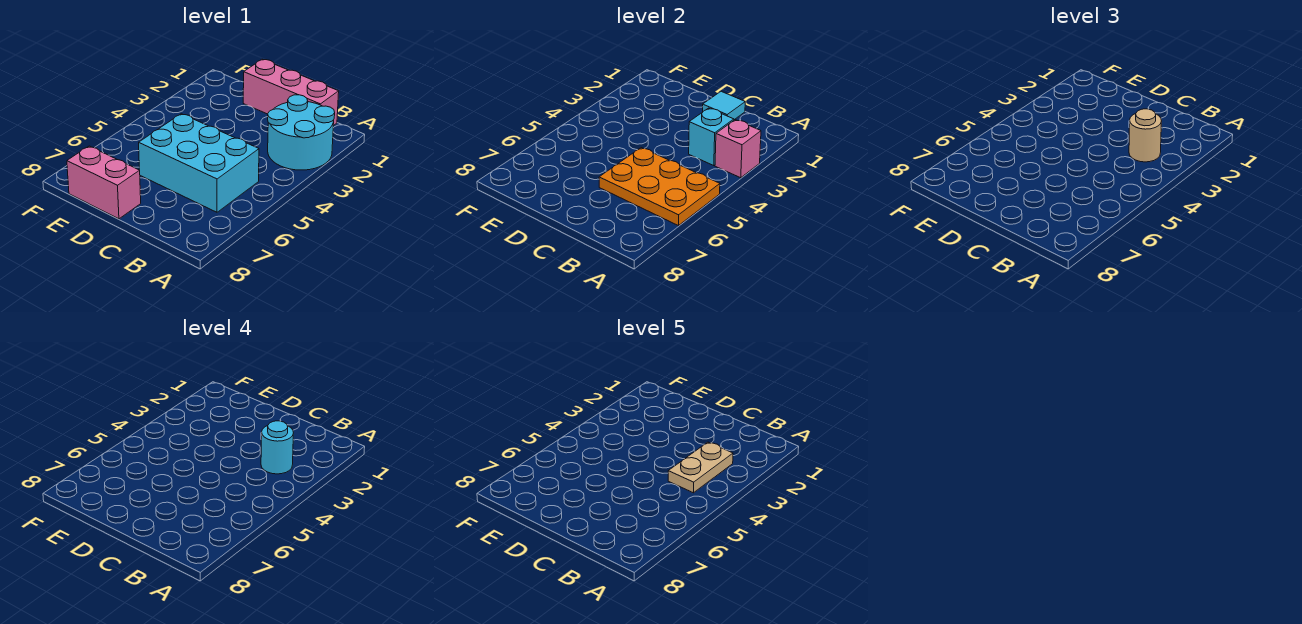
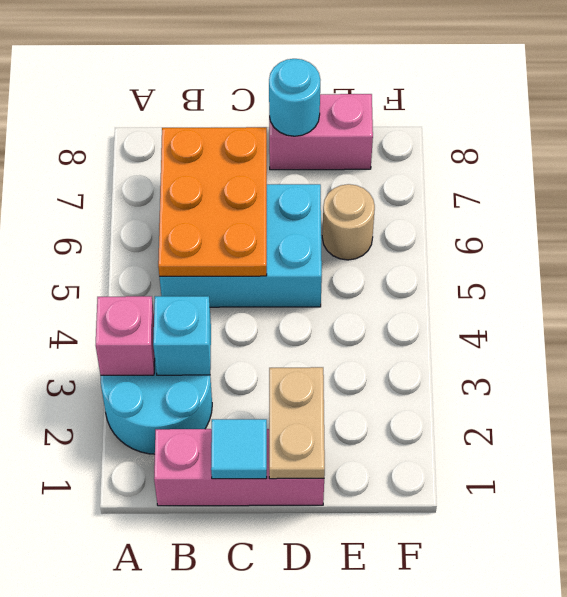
orange plate A5:C6 level 2 -> orange plate B5:C7 level 2
tan round brick B3 level 3 -> tan round brick E6 level 1
cyan round brick B3 level 4 -> cyan round brick D8 level 2
tan plate B3:B4 level 5 -> tan plate D1:D2 level 2

